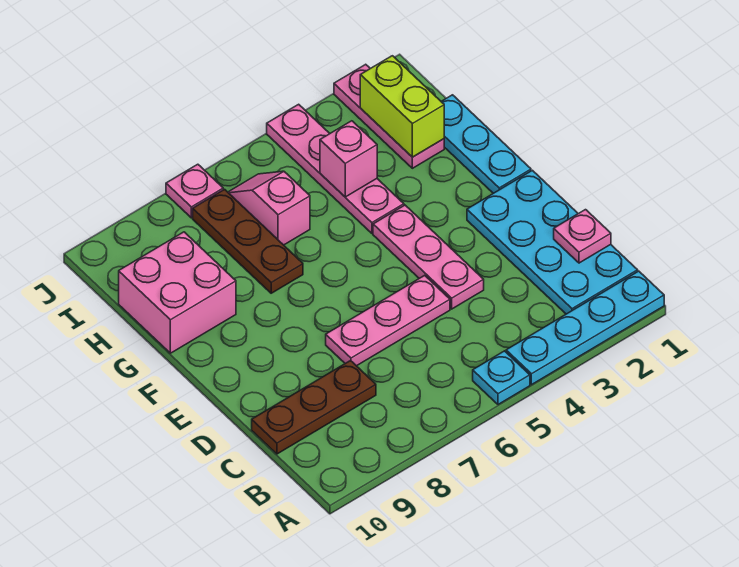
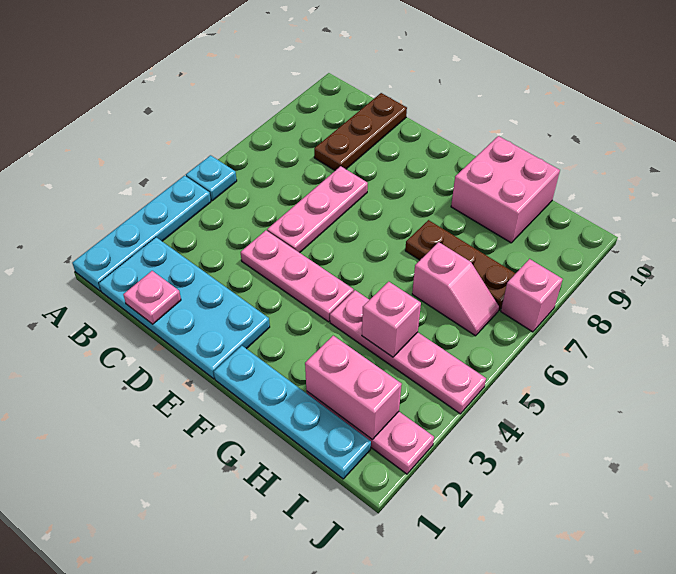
cyan plate F1:H1 level 1 -> cyan plate F1:I1 level 1
lime brick H2:I2 level 2 -> pink brick H2:I2 level 2
pink plate J7 level 1 -> pink brick J7 level 1

